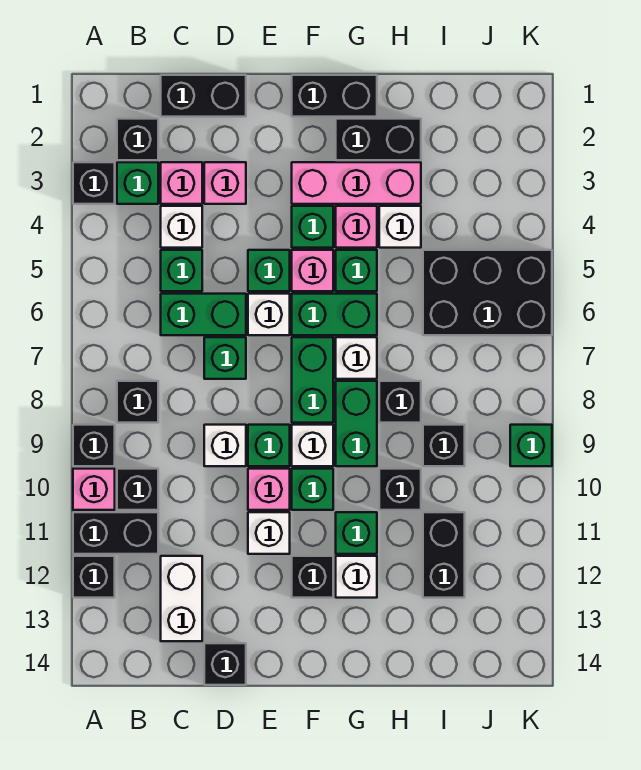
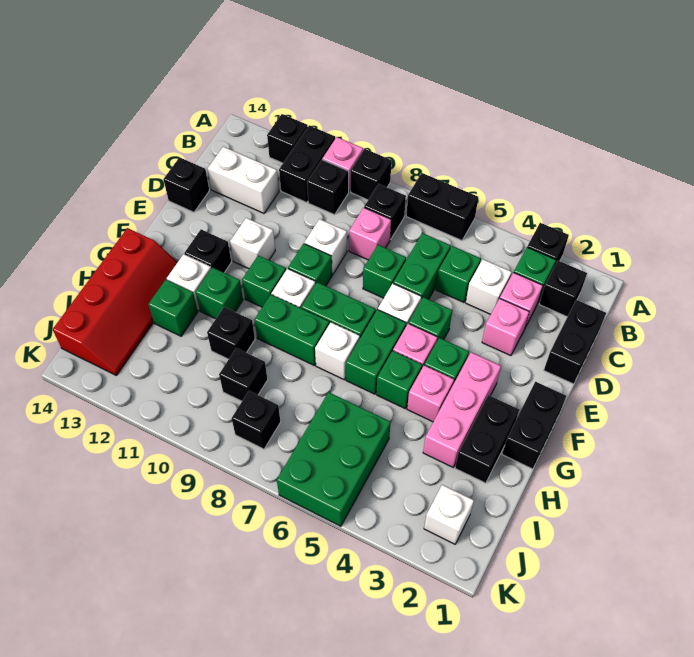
pink brick E10 level 1 -> pink brick C8 level 1
none -> red slope G13:J14 level 1 top 14
white brick H4 level 1 -> white brick J2 level 1
black brick H8 level 1 -> black brick J8 level 1
black brick I5:K6 level 1 -> green brick I5:K6 level 1
black brick I11:I12 level 1 -> black brick A6:A7 level 1
green brick K9 level 1 -> green brick H12 level 1

